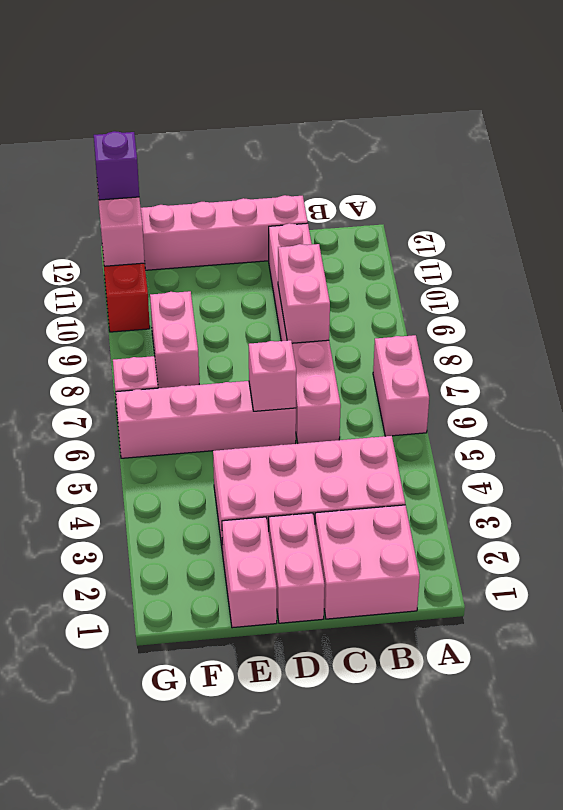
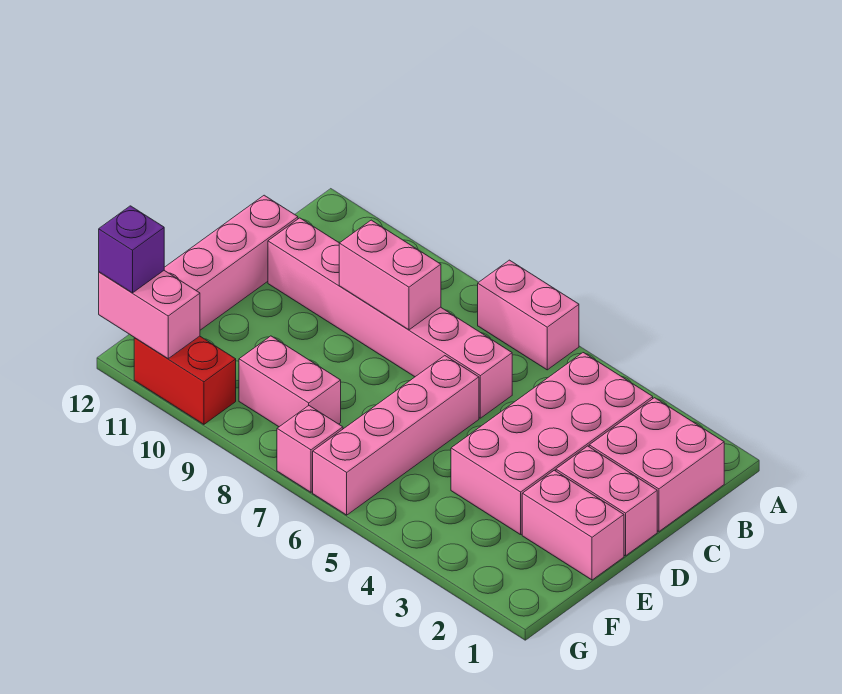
pink brick D6 level 2 -> none

